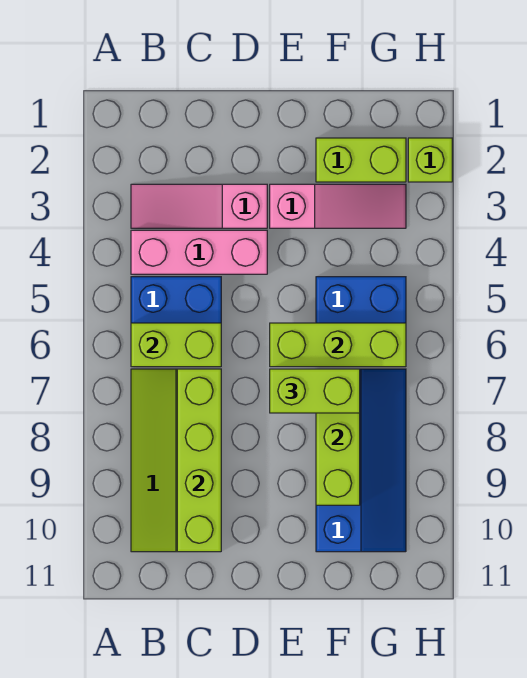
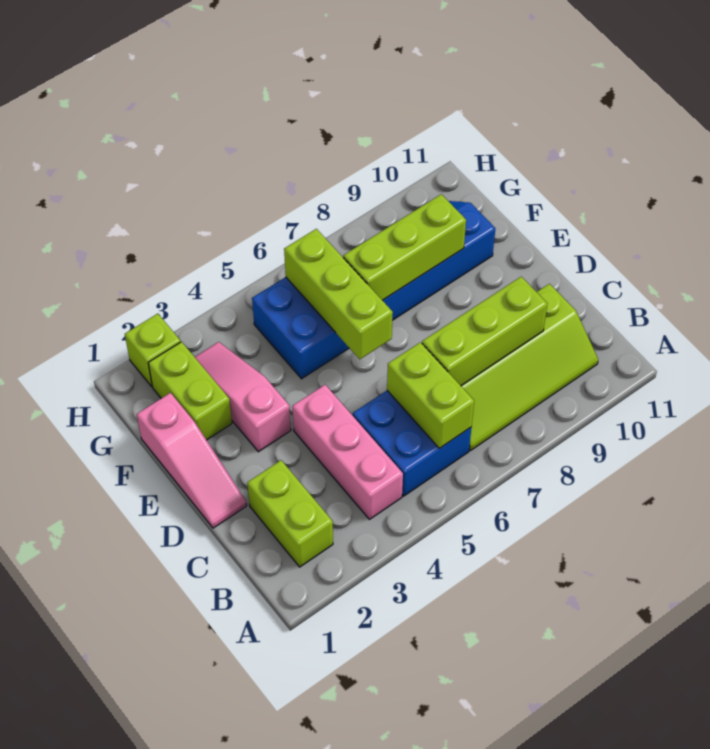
pink slope B3:D3 level 1 top D -> pink slope D1:F1 level 1 top F
lime brick C7:C10 level 2 -> lime brick C7:C9 level 2
lime brick E7:F7 level 3 -> lime brick B2:C2 level 1

